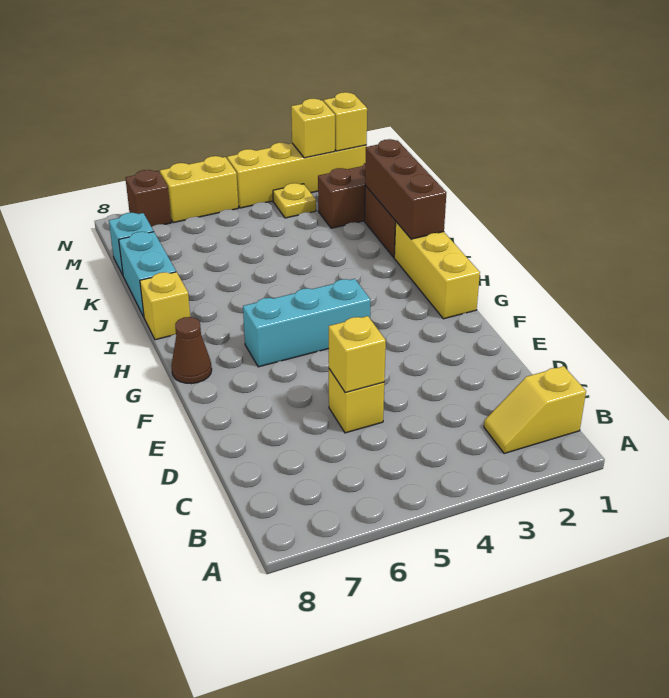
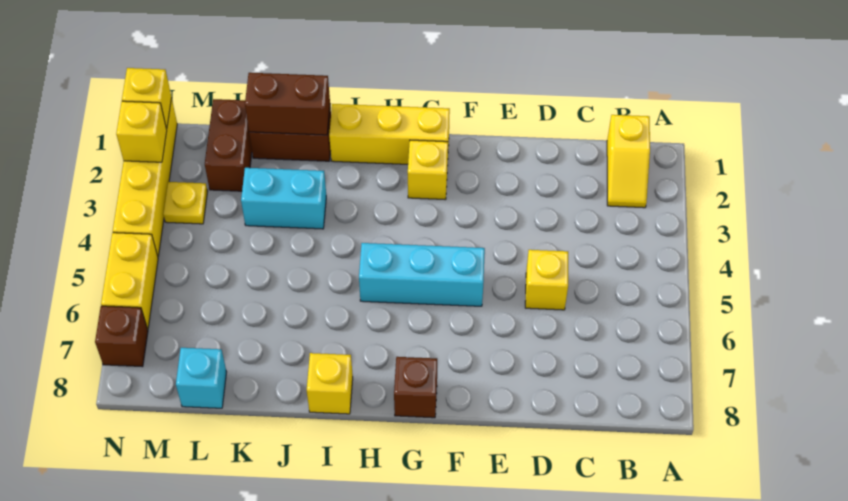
yellow brick D5 level 2 -> yellow brick G2 level 1
cyan brick G4:G6 level 1 -> cyan brick F5:H5 level 1
brown cone G8 level 1 -> brown brick G8 level 1
brown brick I1:K1 level 2 -> brown brick J1:K1 level 2
cyan brick J8:K8 level 1 -> cyan brick J3:K3 level 1

